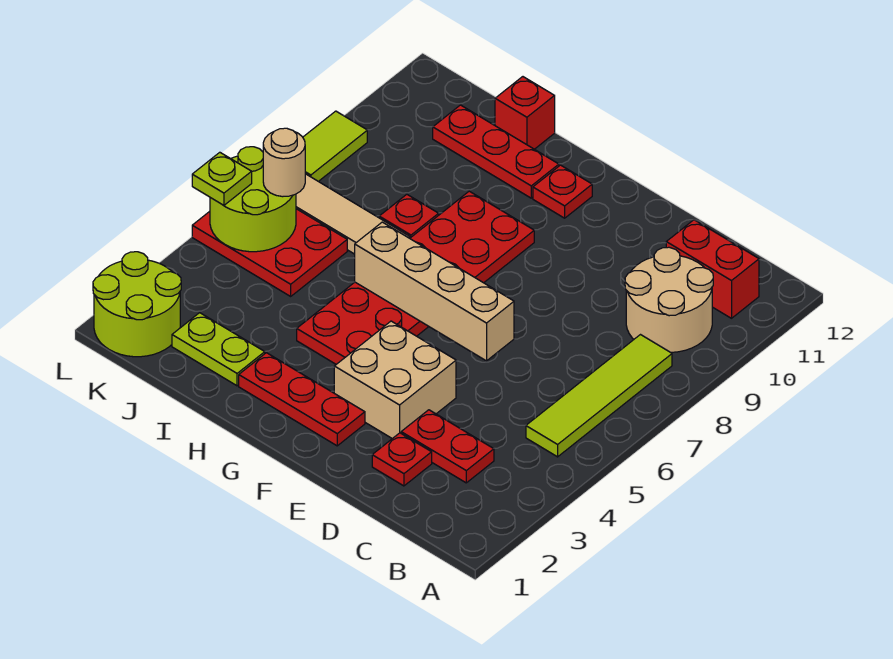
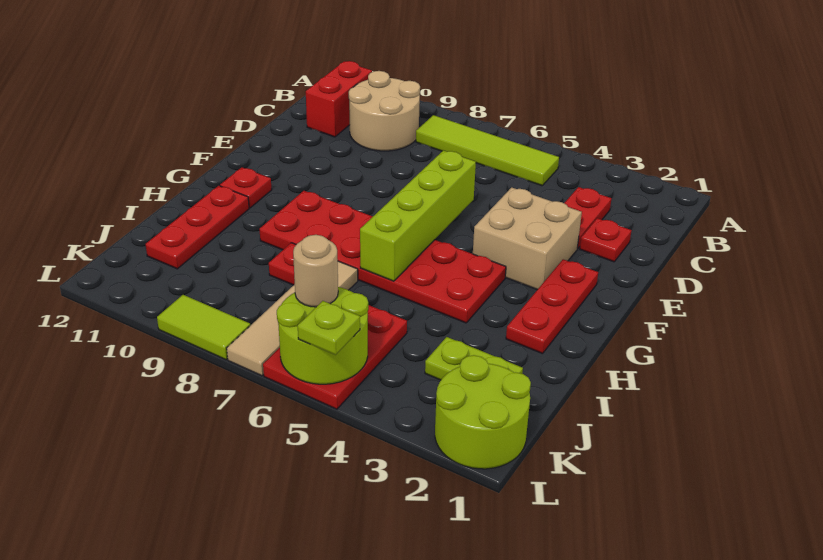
tan brick E6:H6 level 2 -> lime brick E6:H6 level 2
lime plate I2:J2 level 1 -> lime plate J2:J3 level 1
red brick I12 level 1 -> none

